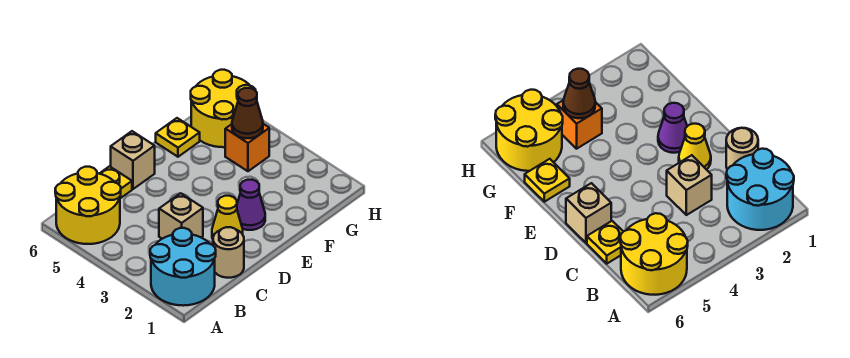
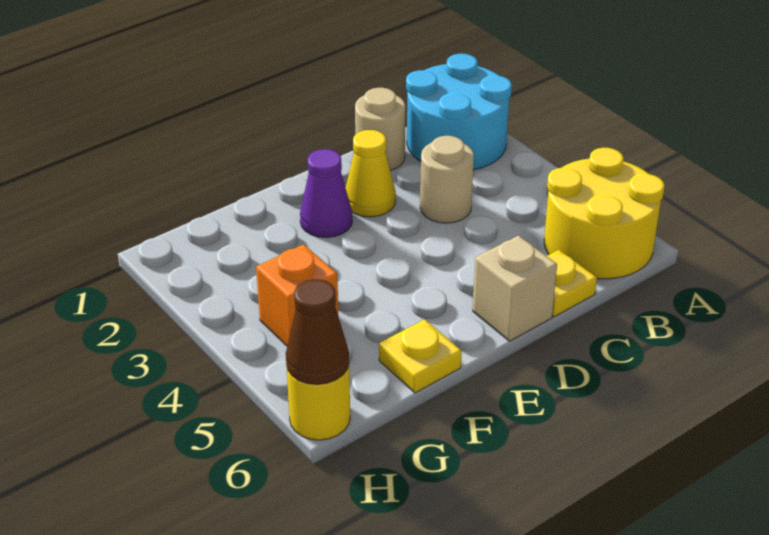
tan brick C3 level 1 -> tan round brick C3 level 1
brown cone G4 level 2 -> brown cone H6 level 2
yellow round brick G5:H6 level 1 -> yellow round brick H6 level 1

